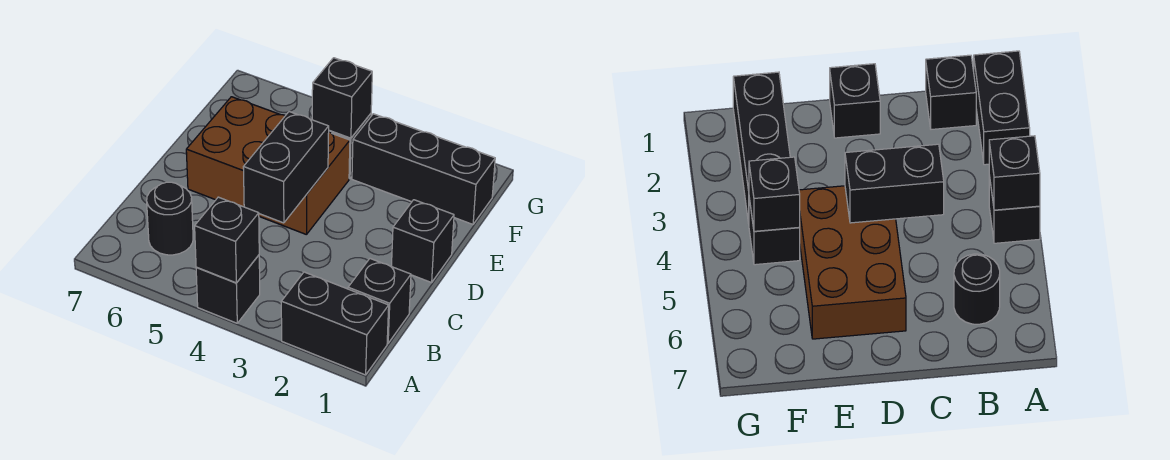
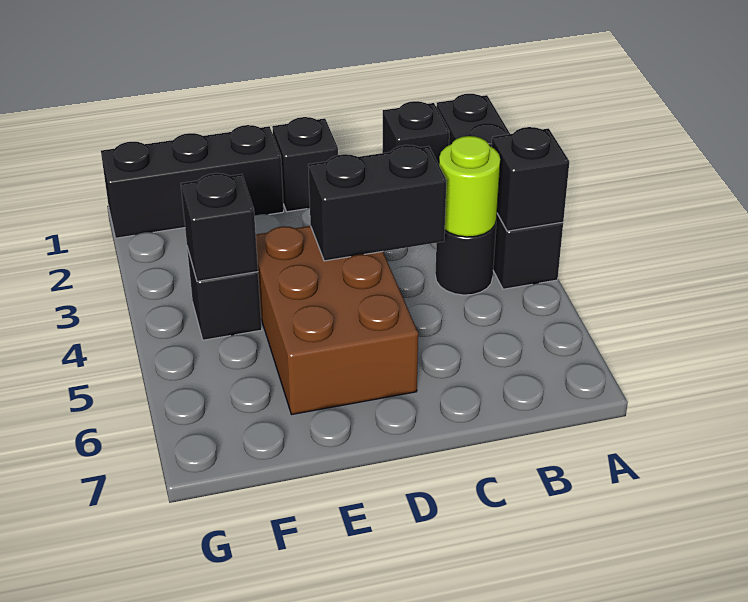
none -> lime round brick B4 level 2
black round brick B6 level 1 -> black round brick B4 level 1
black brick F1:F3 level 1 -> black brick E1:G1 level 1

